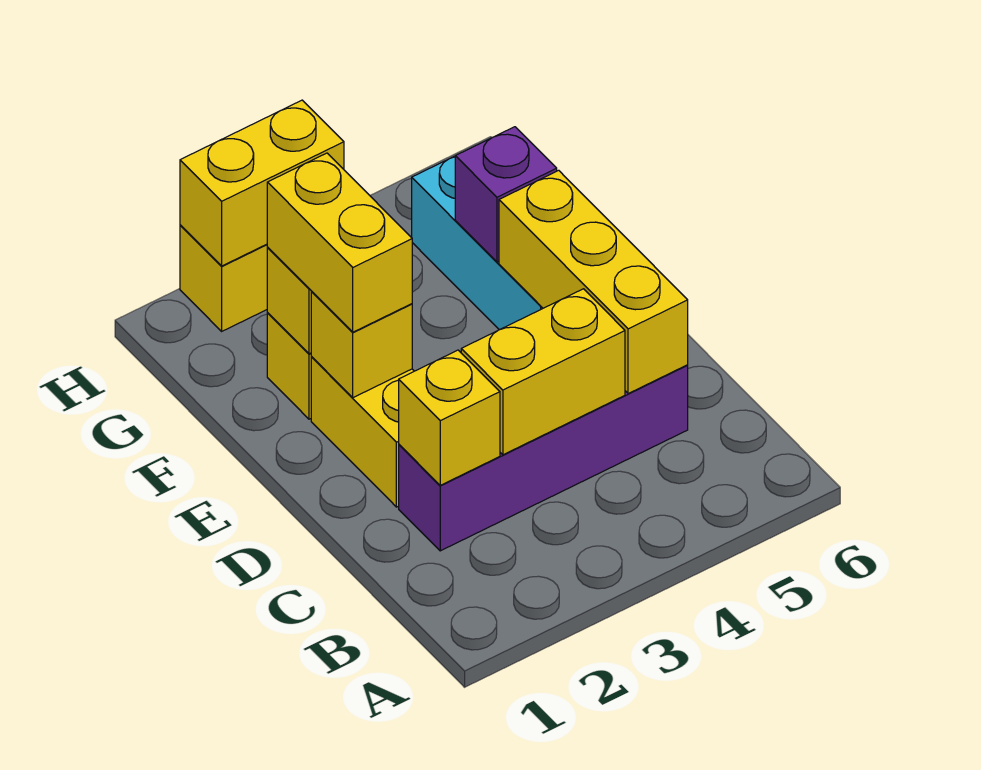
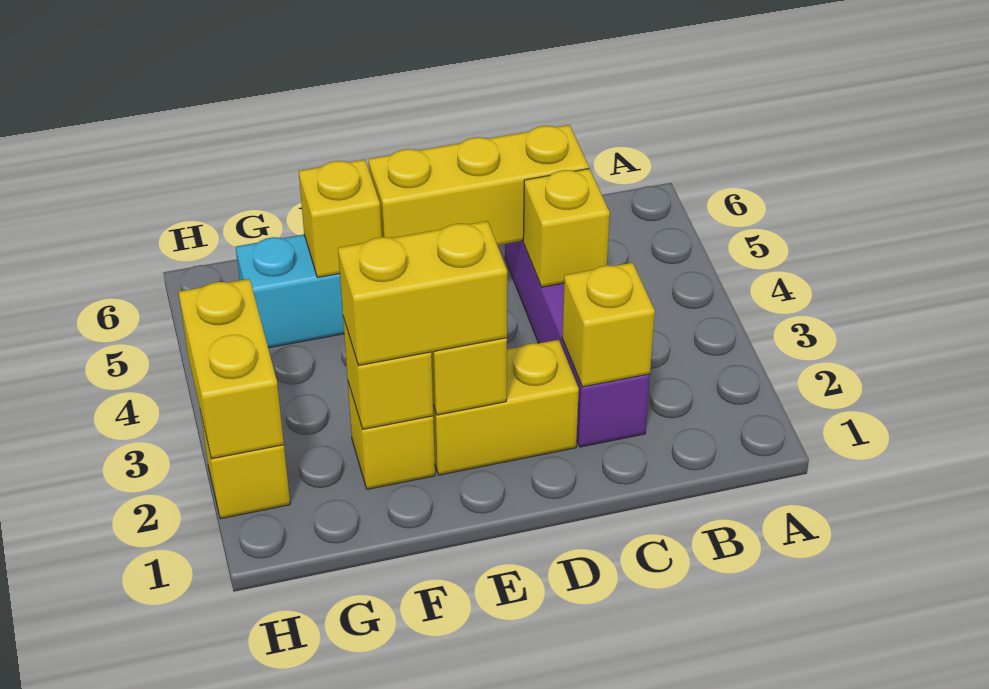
yellow brick C3:C4 level 2 -> yellow brick C4 level 2
purple brick F5 level 2 -> yellow brick F5 level 2

